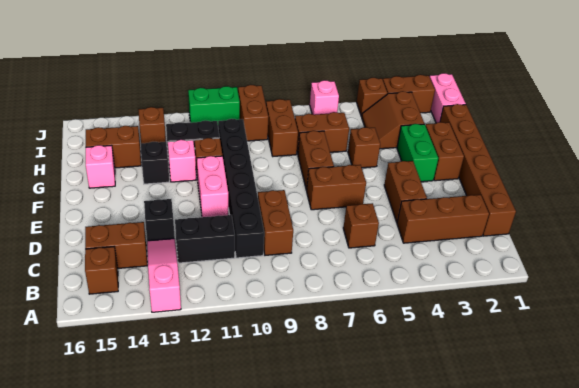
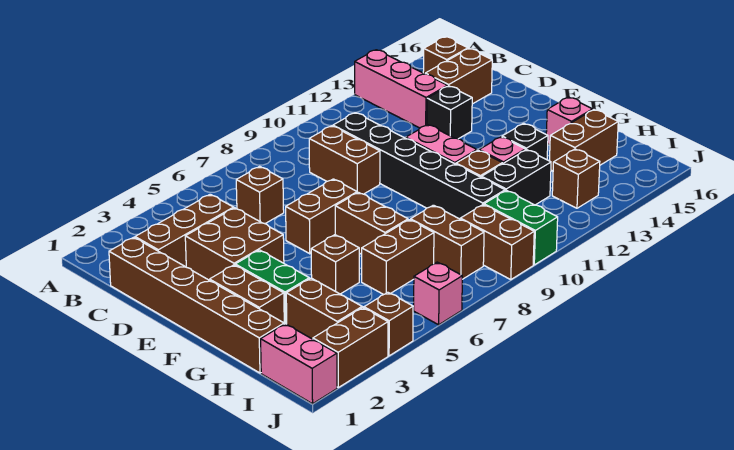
pink slope A13:C13 level 1 top A -> pink brick A13:C13 level 1
black brick C11:C12 level 1 -> none
brown brick D4:E4 level 1 -> brown brick D3:E4 level 1
green brick J10:J11 level 1 -> green brick I10:J10 level 1

